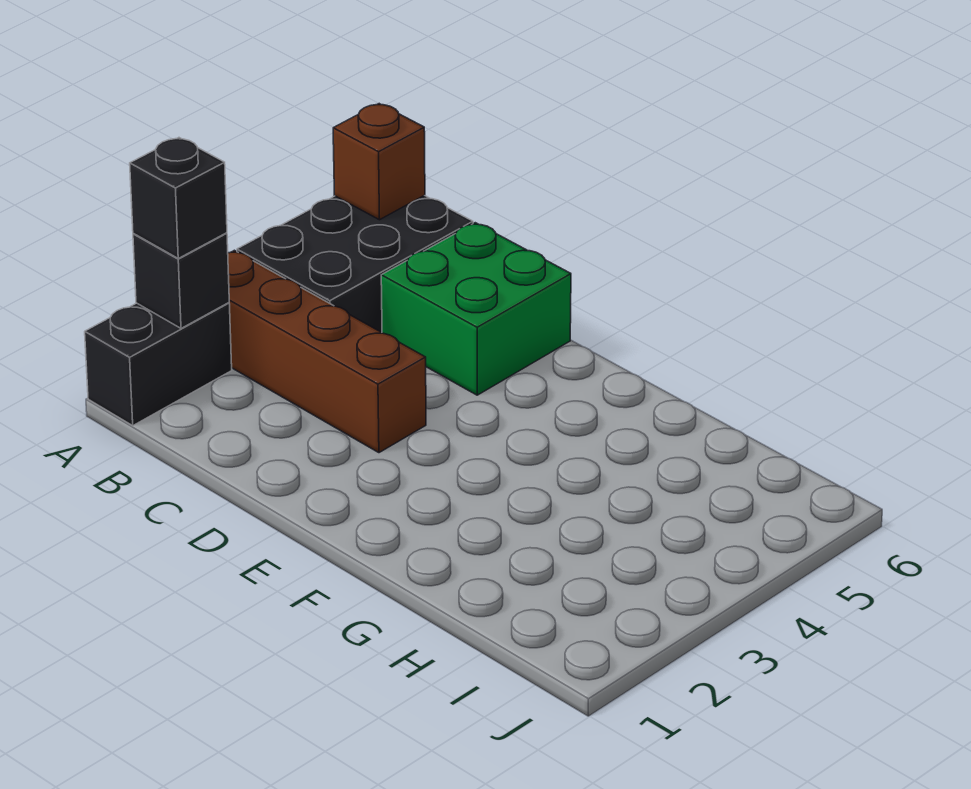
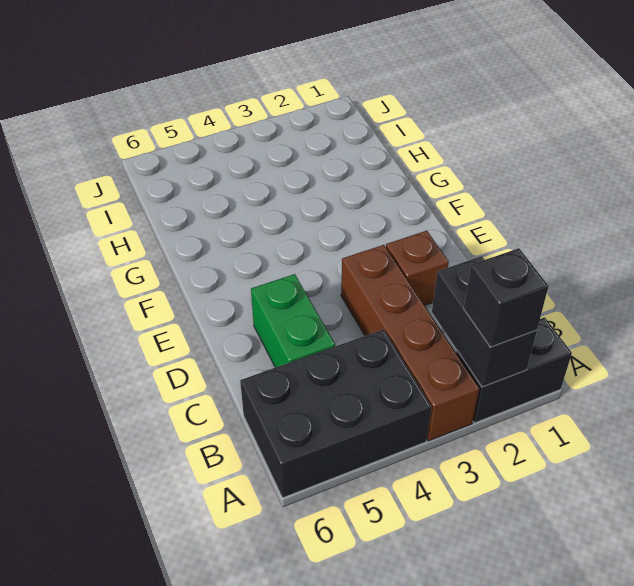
black brick A2 level 2 -> black brick A2:B2 level 2
brown brick A6 level 2 -> brown brick D2 level 1
green brick C5:D6 level 1 -> green brick C5:D5 level 1

